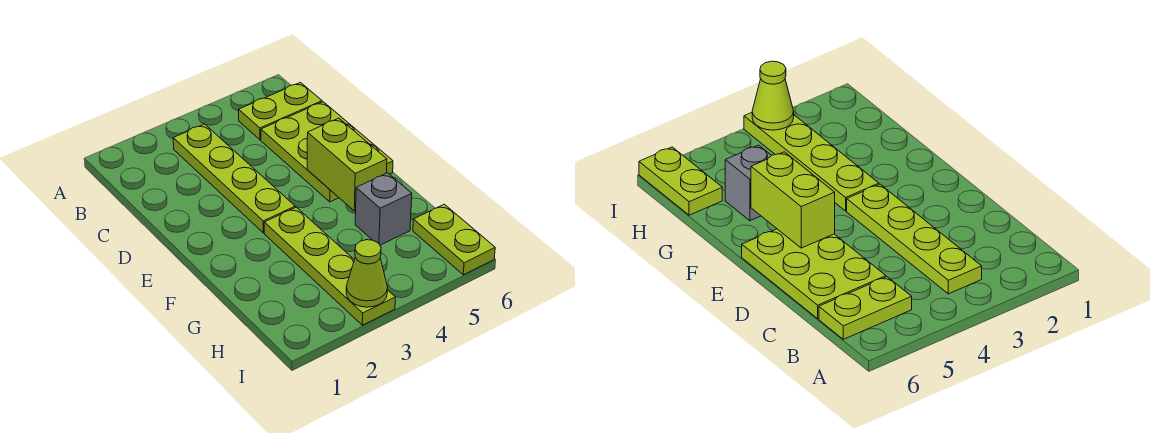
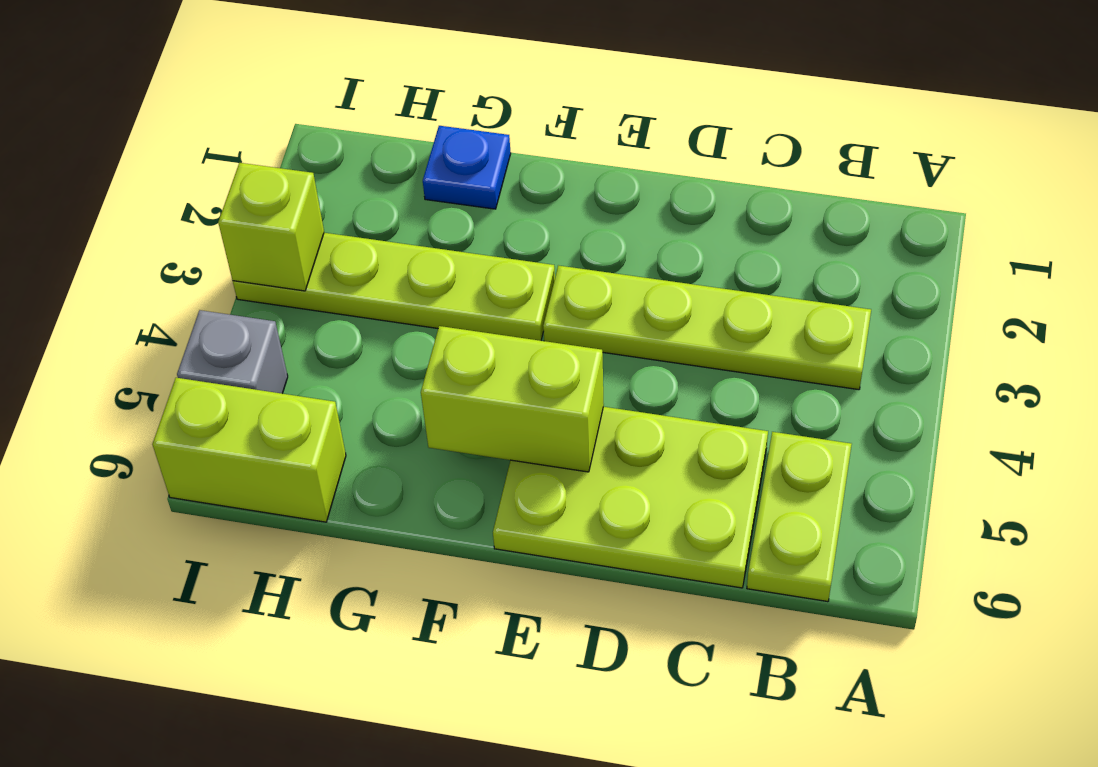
none -> blue plate G1 level 1
grey brick G5 level 1 -> grey brick I5 level 1
lime plate H6:I6 level 1 -> lime brick H6:I6 level 1
lime cone I3 level 2 -> lime brick I3 level 2

